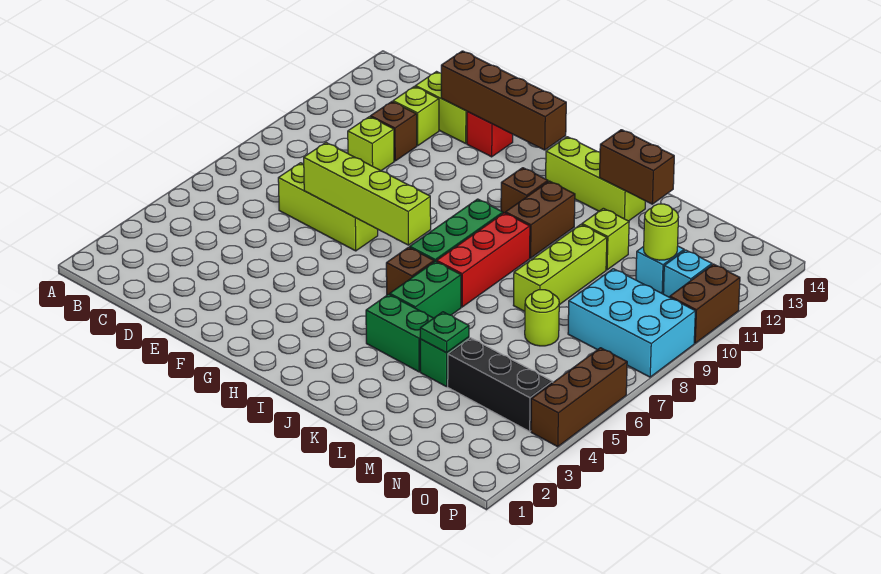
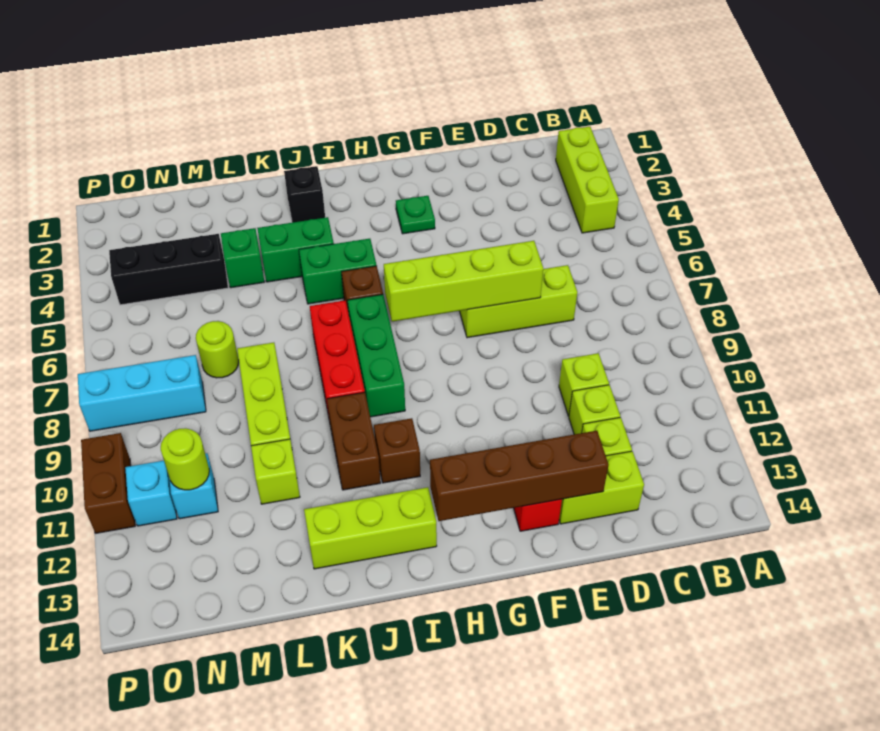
none -> lime brick B2:B4 level 1
brown brick D11 level 1 -> lime brick D11 level 1
none -> black brick J2 level 1
green brick J5:J6 level 1 -> green brick I5:J5 level 1
brown brick K13:L13 level 2 -> none
green plate L4 level 2 -> green plate G3 level 1
cyan brick N8:P9 level 1 -> cyan brick N8:P8 level 1
brown brick P4:P6 level 1 -> none

